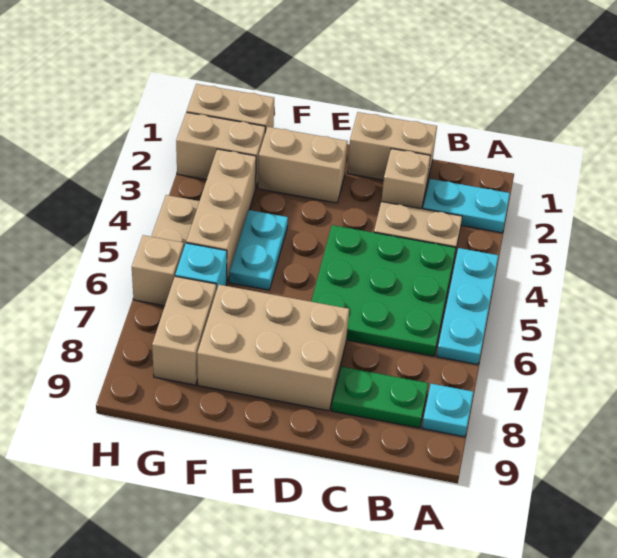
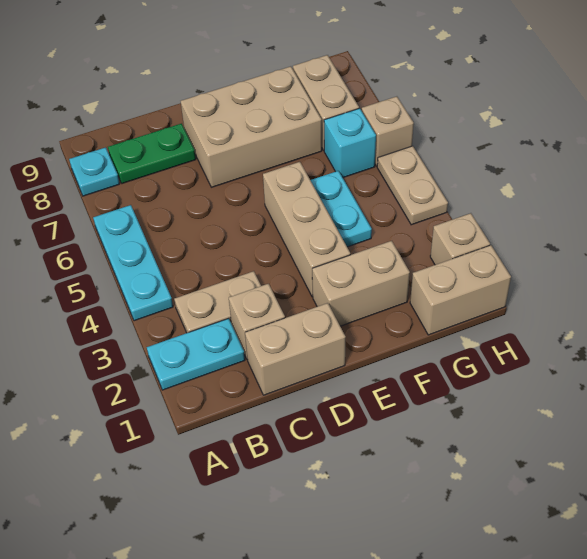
green plate B4:D6 level 1 -> none
tan brick G2:H2 level 1 -> tan brick H2 level 1
tan brick G3:G5 level 1 -> tan brick E3:E5 level 1

